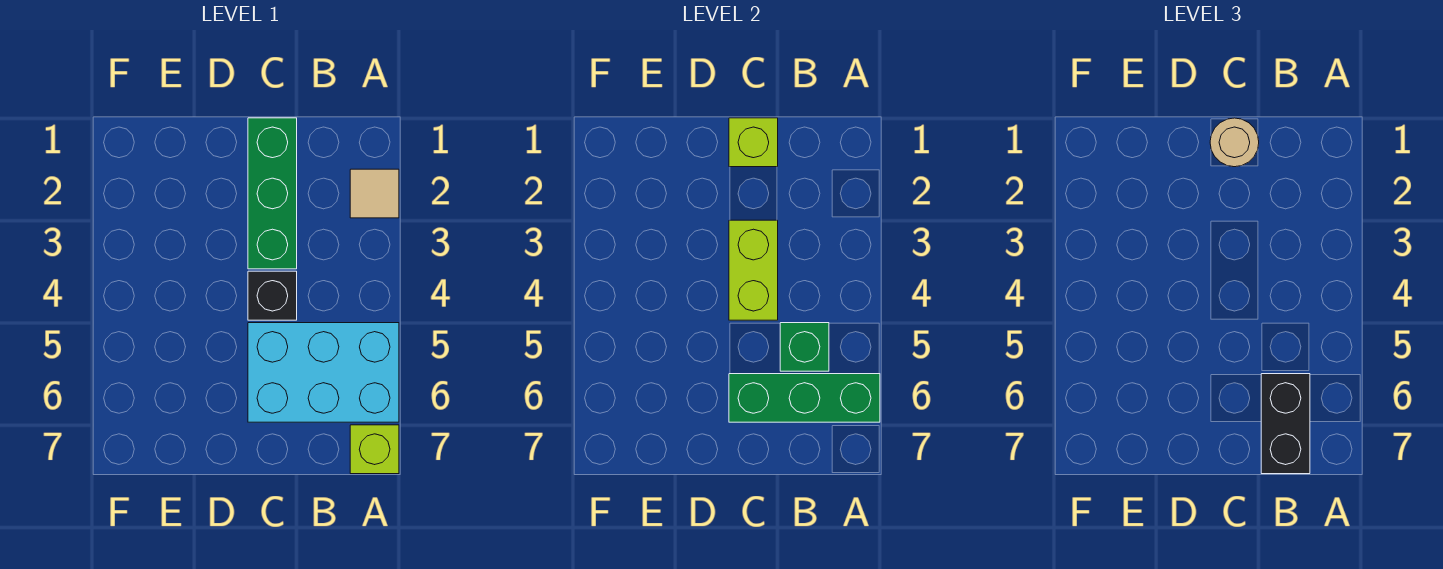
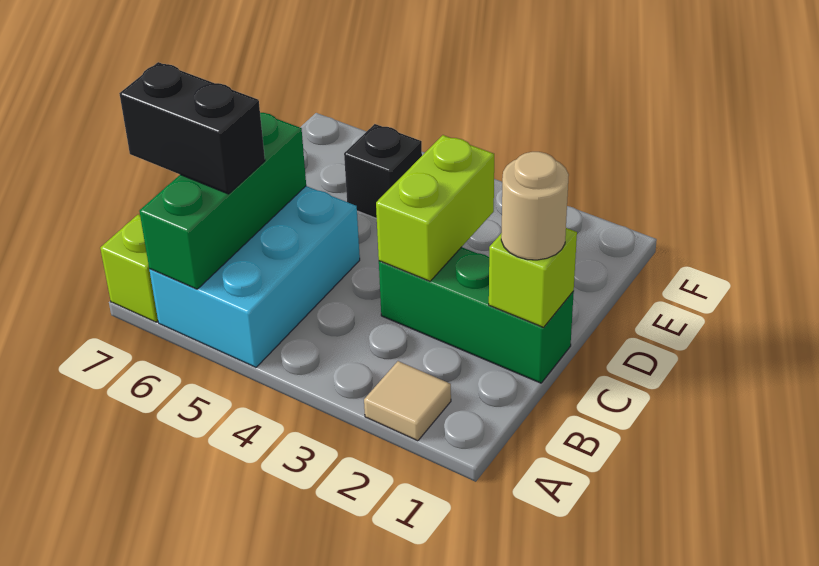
green brick B5 level 2 -> none
lime brick C3:C4 level 2 -> lime brick C3:D3 level 2
black brick C4 level 1 -> black brick E5 level 1

